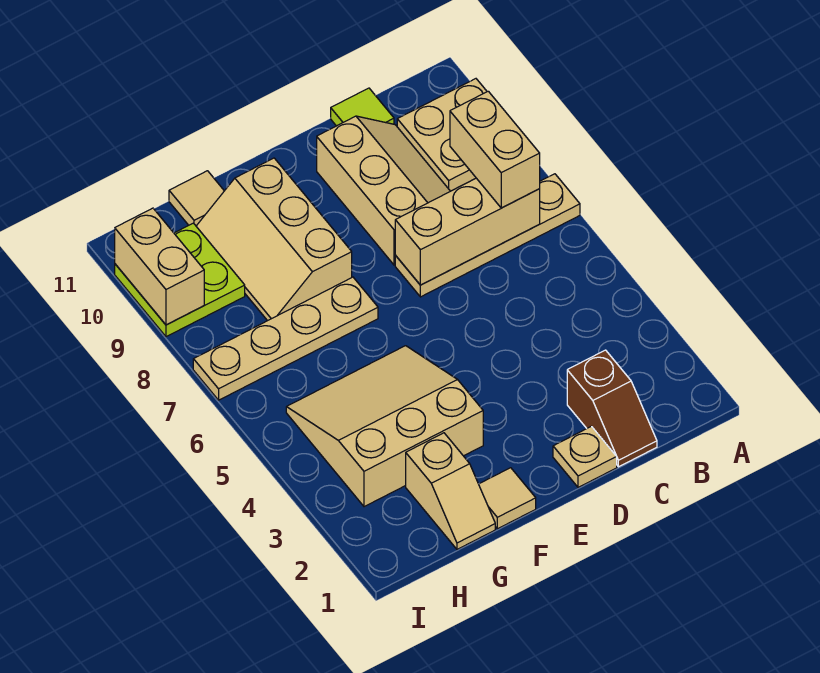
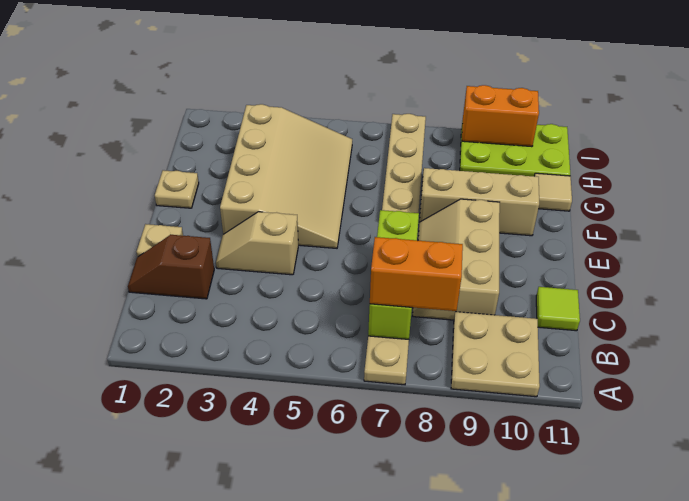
tan brick B7:D7 level 2 -> lime brick B7:D7 level 2
tan brick B7:B8 level 3 -> orange brick B7:B8 level 3
tan slope C8:D10 level 1 top D -> tan slope C8:E9 level 1 top 9
tan tile F1 level 1 -> tan plate F1 level 1
tan slope F3:H5 level 1 top 3 -> tan slope E3:H5 level 1 top 3
tan slope G1:G2 level 1 top 2 -> tan slope D3:D4 level 1 top 4
lime plate H9:I10 level 1 -> lime plate H9:I11 level 1
tan brick I9:I10 level 2 -> orange brick I9:I10 level 2

